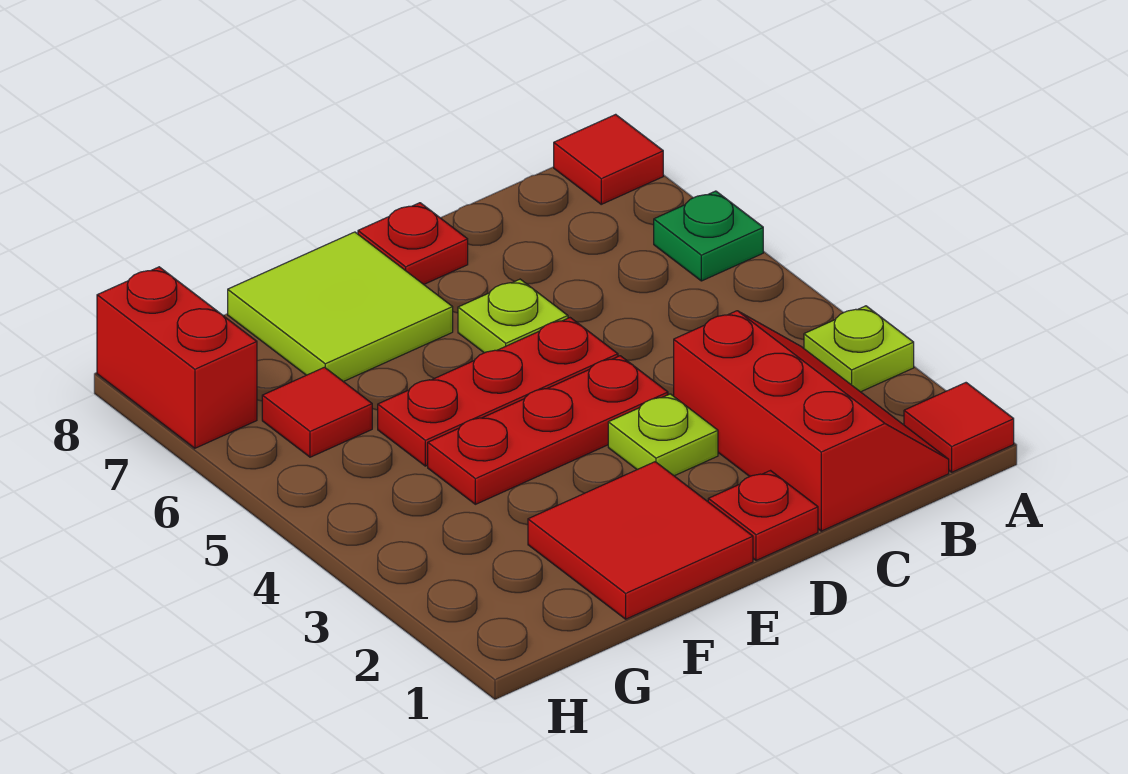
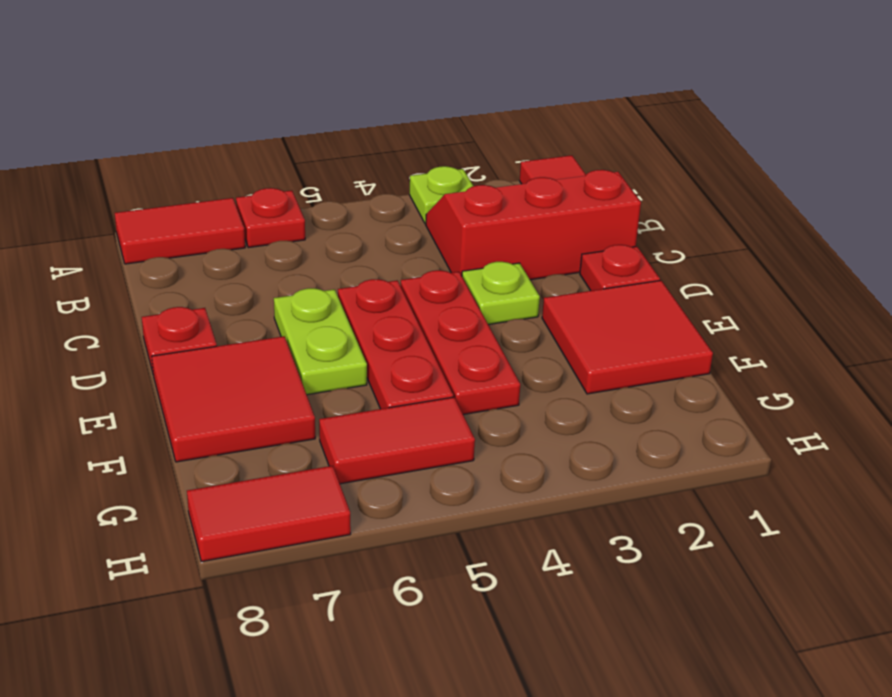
green plate A6 level 1 -> red plate A6 level 1
red tile A8 level 1 -> red tile A7:A8 level 1
lime plate D6 level 1 -> lime plate D6:E6 level 1
lime tile E7:F8 level 1 -> red tile E7:F8 level 1
red tile G6 level 1 -> red tile G5:G6 level 1
red brick H7:H8 level 1 -> red tile H7:H8 level 1

